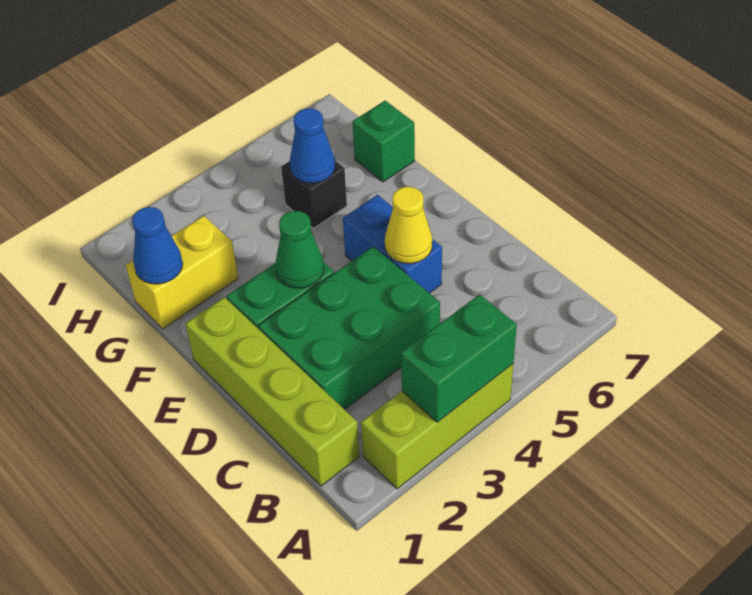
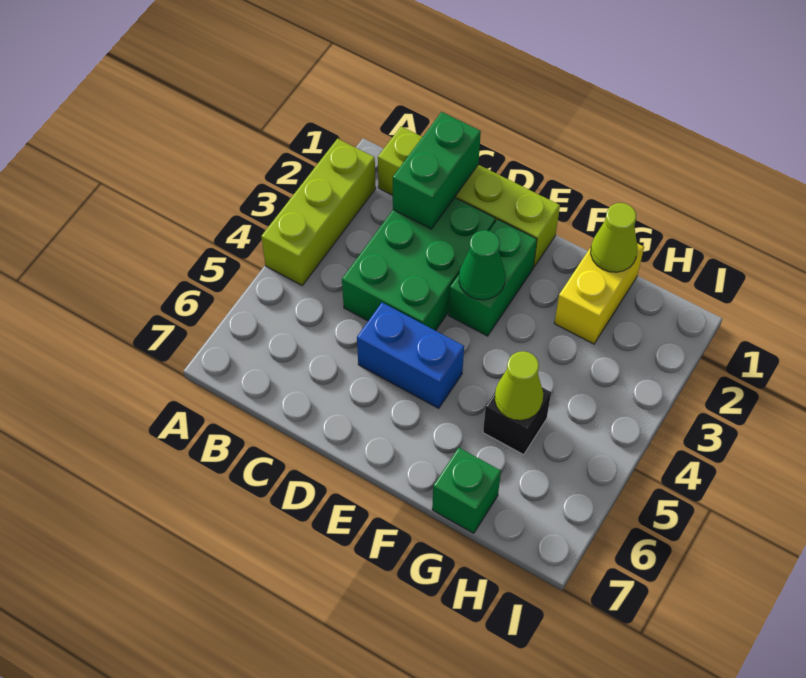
green brick A3:A4 level 2 -> green brick C1:C2 level 2
yellow cone D5 level 2 -> none
blue cone G1 level 2 -> lime cone G1 level 2
blue cone G5 level 2 -> lime cone G5 level 2

